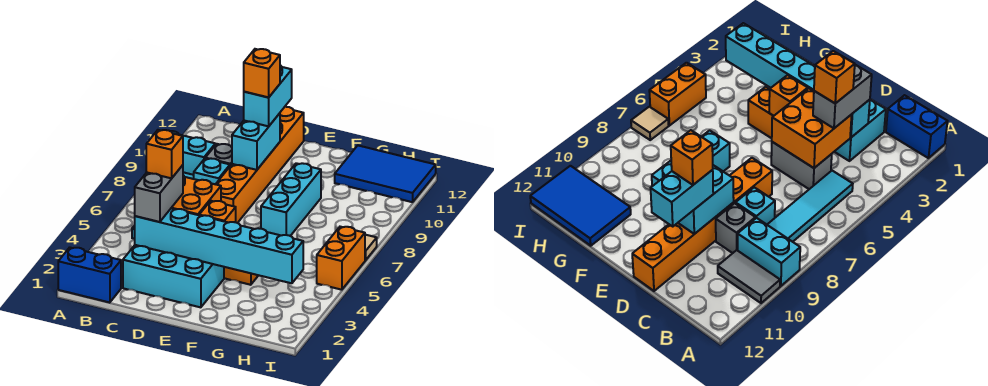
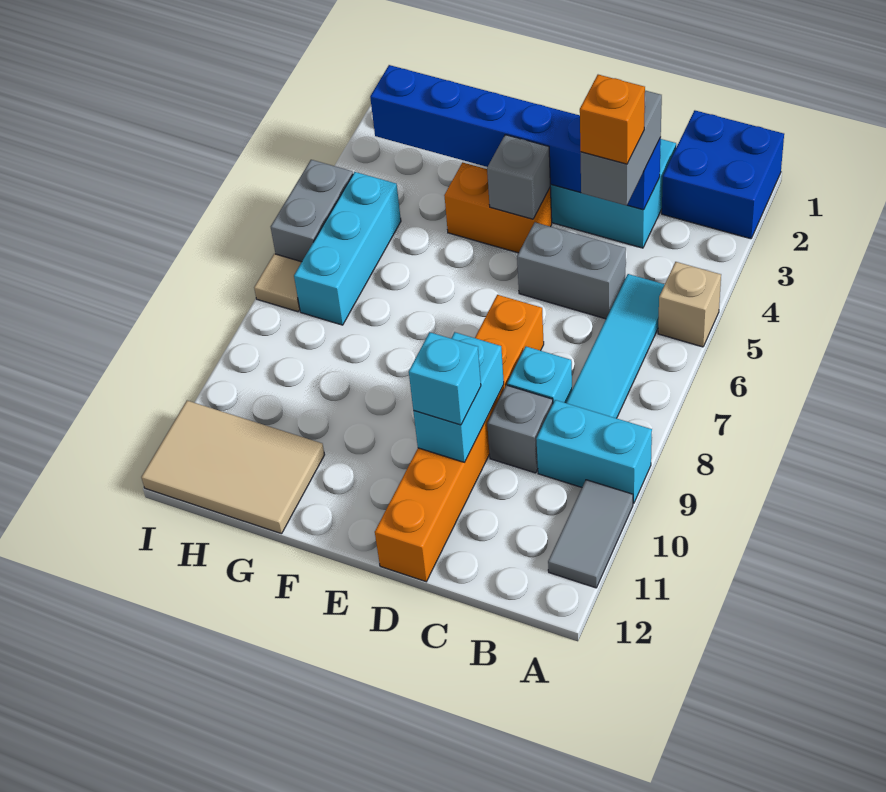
blue brick A1:B1 level 1 -> blue brick A1:B2 level 1
none -> tan brick A5 level 1
grey tile A10:B10 level 1 -> grey tile A10:A11 level 1
cyan brick C3:H3 level 2 -> blue brick C3:H3 level 2
orange brick C4:D5 level 2 -> none
cyan brick D10:D11 level 3 -> cyan brick D10 level 3
orange brick D10 level 4 -> none
orange brick E4 level 2 -> grey brick E4 level 2
cyan brick F7:F9 level 1 -> cyan brick H5:H7 level 1
blue tile G11:I12 level 1 -> tan tile G11:I12 level 1
orange brick I5:I6 level 1 -> grey brick I5:I6 level 1

